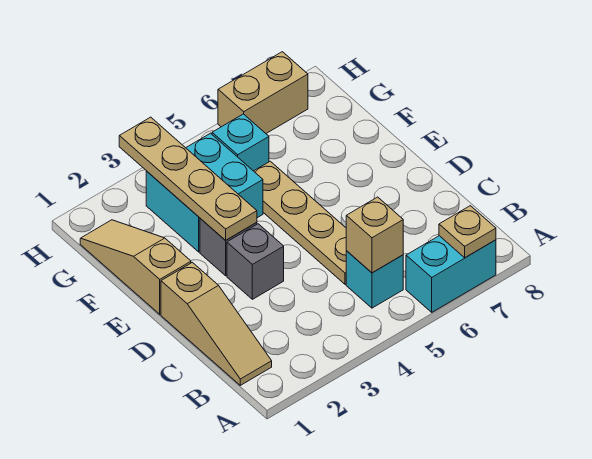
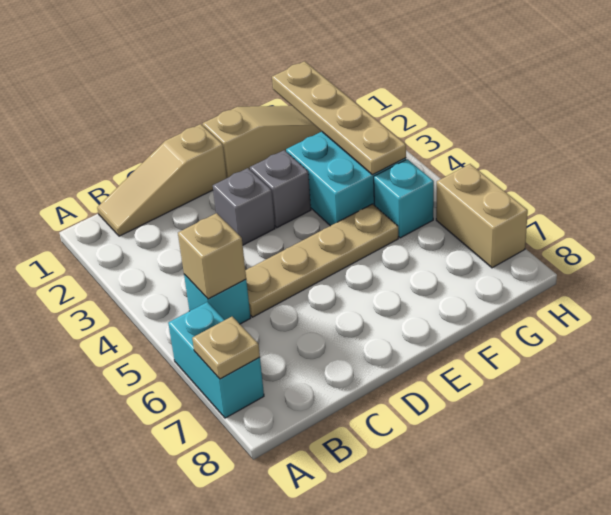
tan plate E3:H3 level 2 -> tan plate G1:G4 level 2

